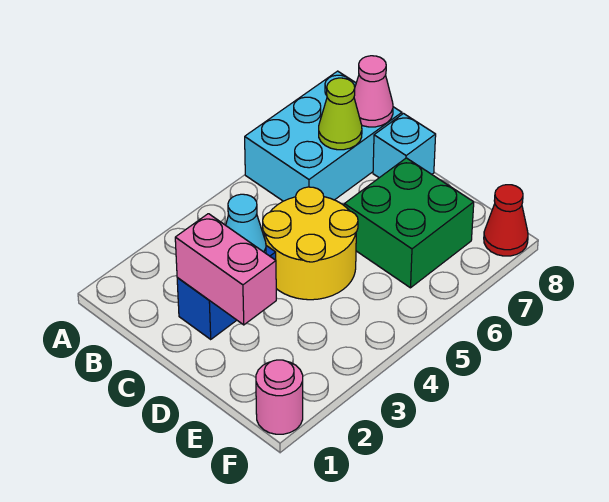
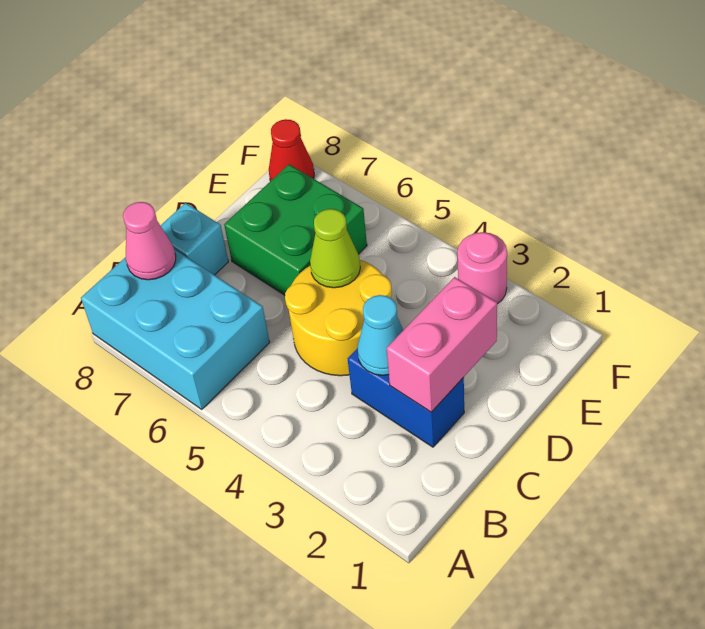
lime cone B7 level 2 -> lime cone D5 level 2
pink round brick F1 level 1 -> pink round brick F3 level 1

